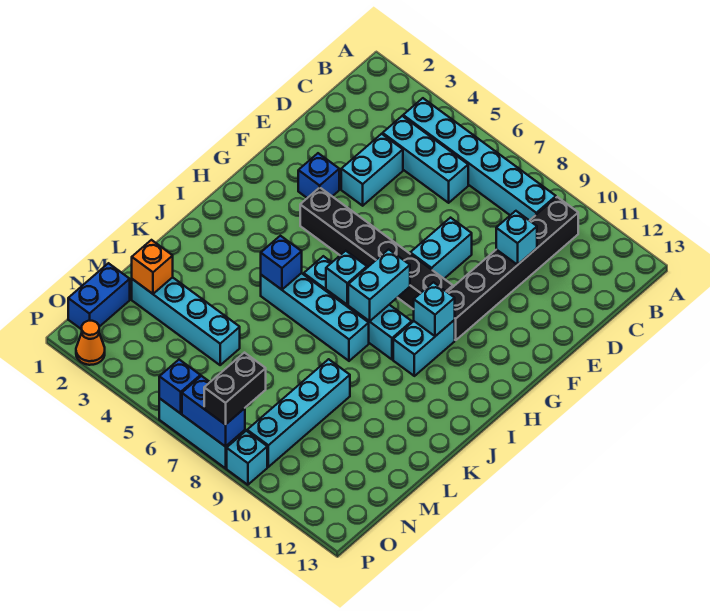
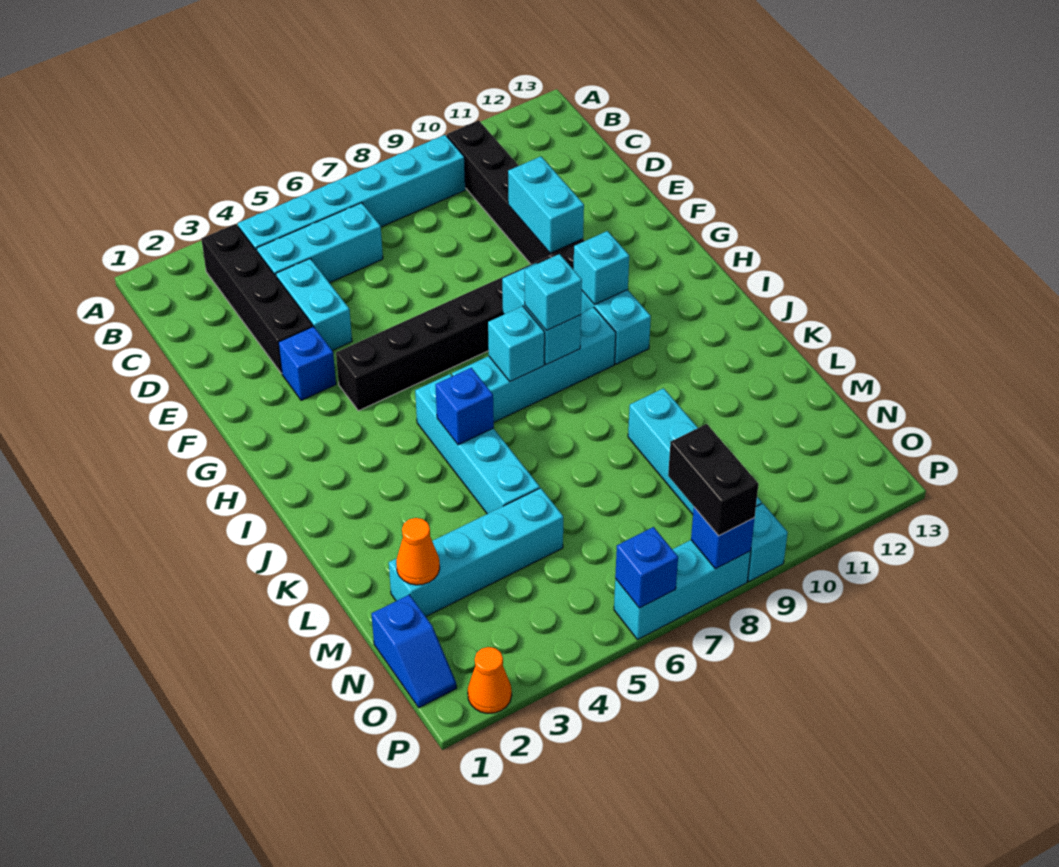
none -> black brick B3:E3 level 1
cyan brick D10 level 2 -> cyan brick I8 level 3
cyan brick E8:F8 level 1 -> cyan brick E10:F10 level 2
cyan brick J5:J8 level 1 -> cyan brick I5:L5 level 1
orange brick M2 level 2 -> orange cone M2 level 2
blue brick N1:O1 level 1 -> blue slope N1:O1 level 1 top N
blue brick P7:P8 level 2 -> blue brick P8 level 2

